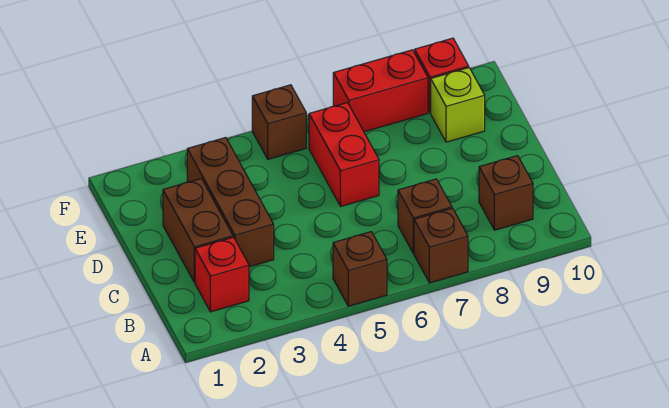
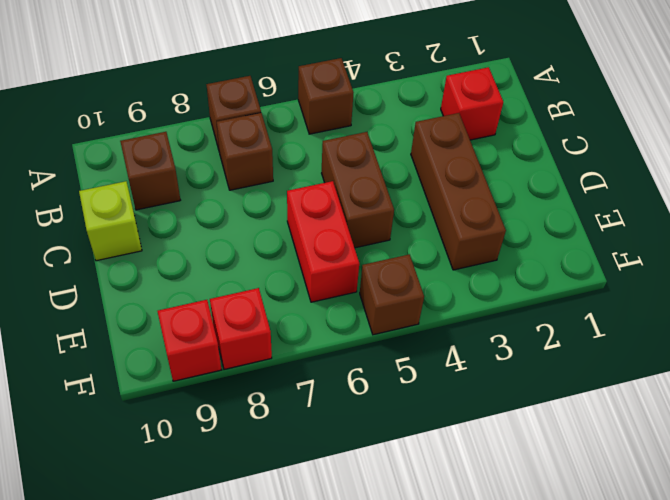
brown brick C2:D2 level 1 -> brown brick C5:D5 level 1
lime brick E9 level 1 -> lime brick C10 level 1
red brick F7:F8 level 1 -> red brick F8 level 1

